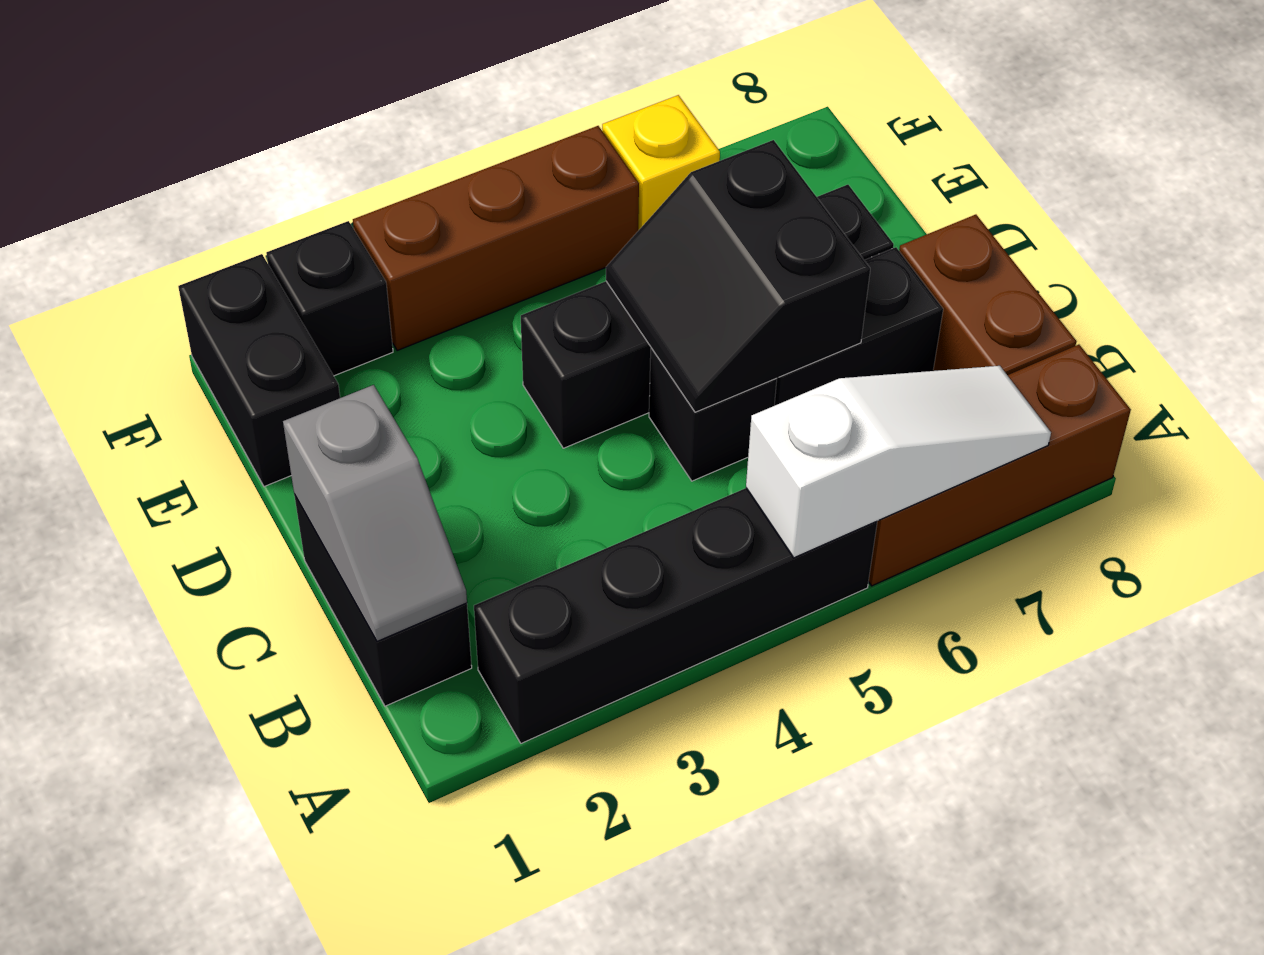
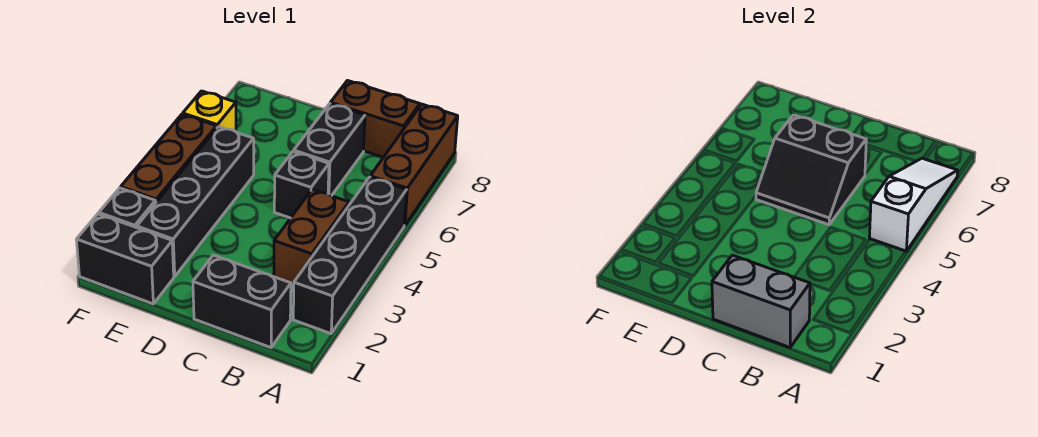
grey slope B1:C1 level 2 top C -> grey brick B1:C1 level 2
none -> brown brick B3:B4 level 1
black brick D4:D7 level 1 -> black brick E2:E5 level 1

